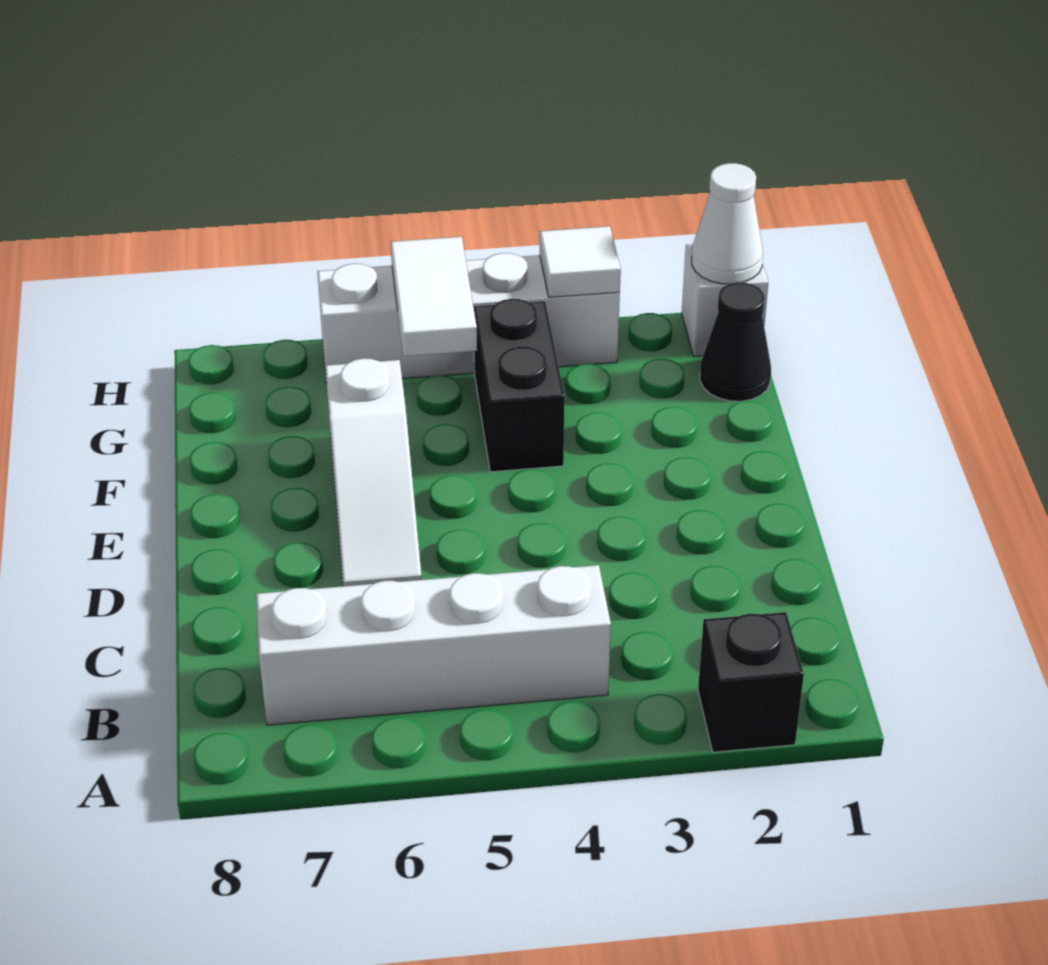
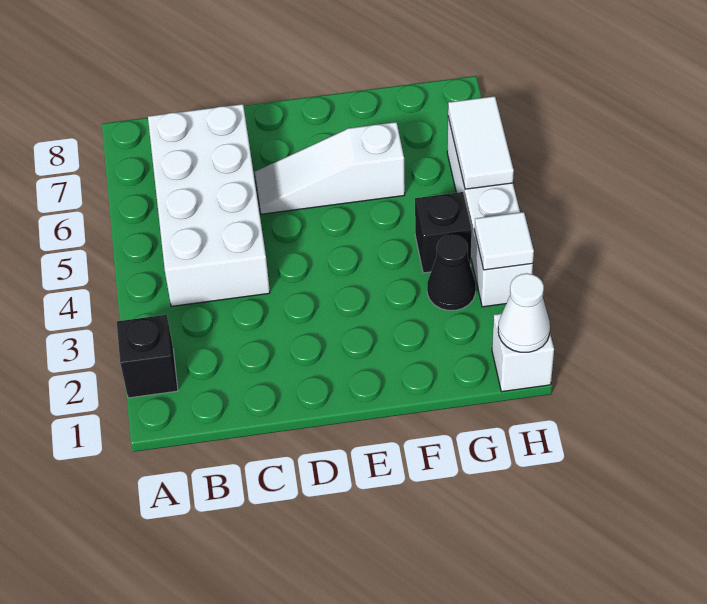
white brick B4:B7 level 1 -> white brick B4:C7 level 1
black brick F4:G4 level 1 -> black brick G4 level 1
black cone G1 level 1 -> black cone G3 level 1
white tile G5:H5 level 2 -> white tile H5:H6 level 2

